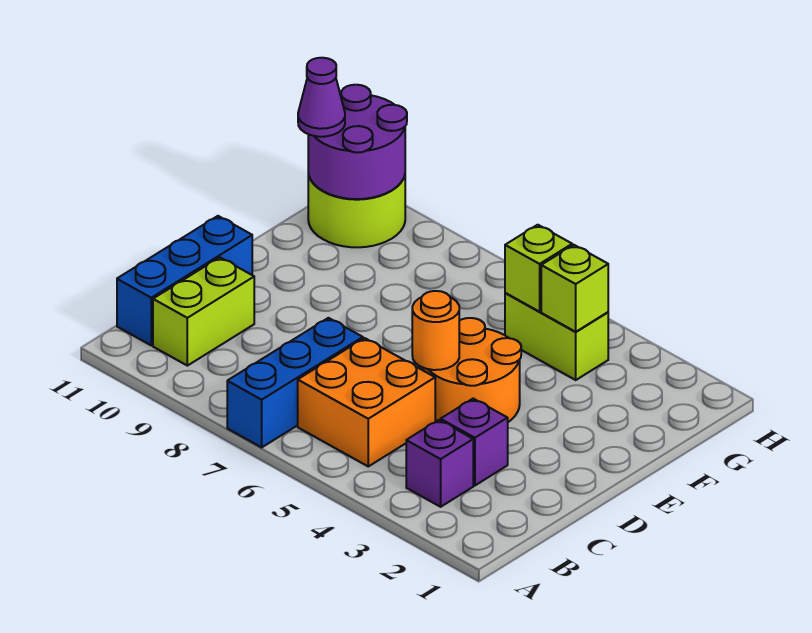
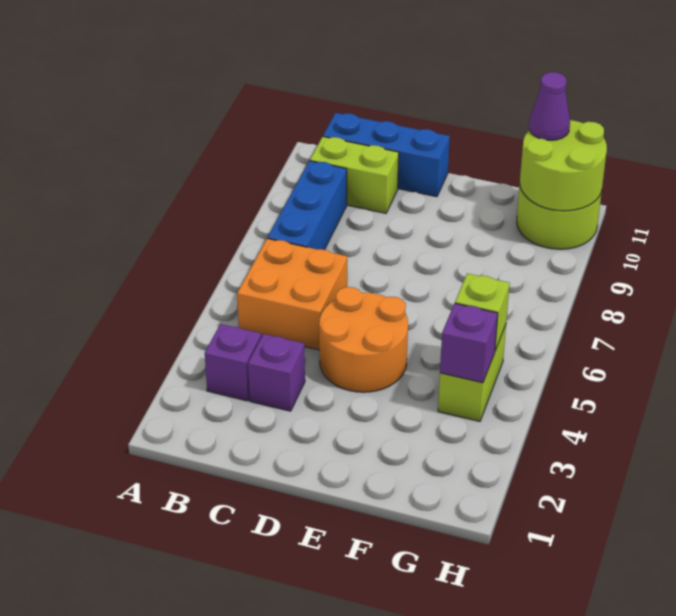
blue brick A7:C7 level 1 -> blue brick B7:B9 level 1
orange round brick D5 level 2 -> none
lime brick G4 level 2 -> purple brick G4 level 2
purple round brick G10:H11 level 2 -> lime round brick G10:H11 level 2

